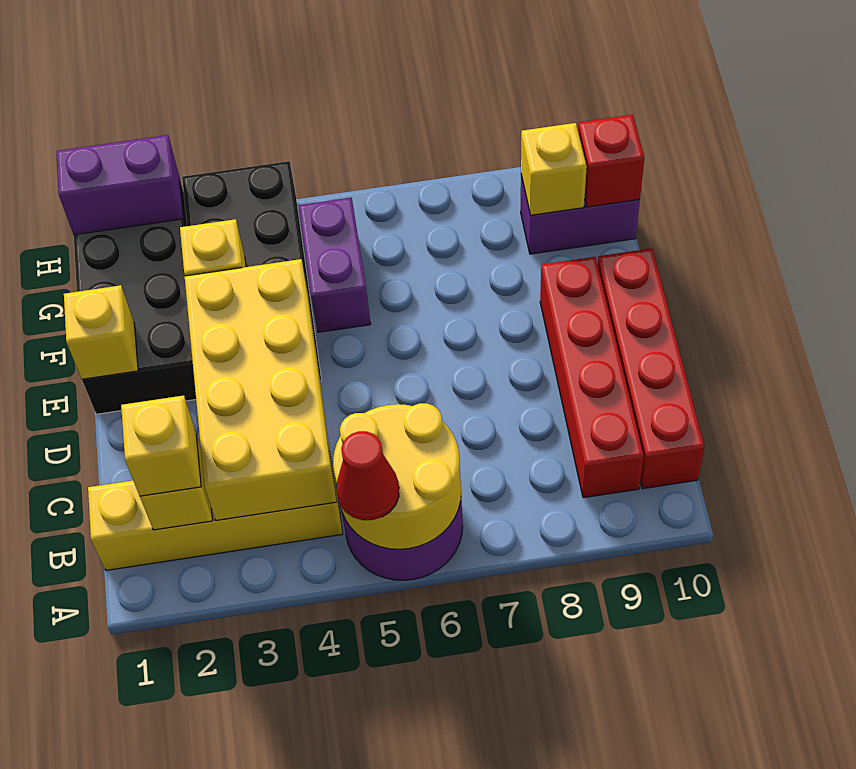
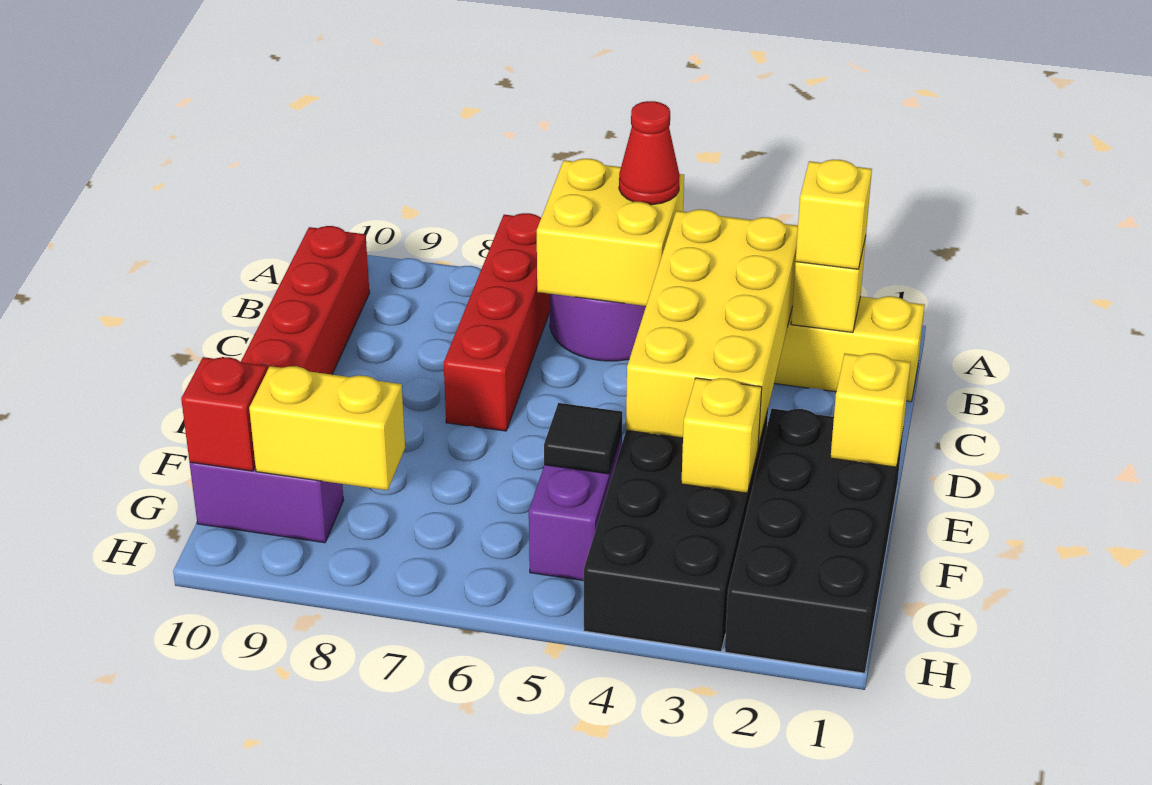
yellow round brick A5:B6 level 2 -> yellow brick A5:B6 level 2
red brick B9:E9 level 1 -> red brick A7:D7 level 1
none -> black tile F5 level 2
yellow brick G9 level 2 -> yellow brick G8:G9 level 2
purple brick H1:H2 level 2 -> none

